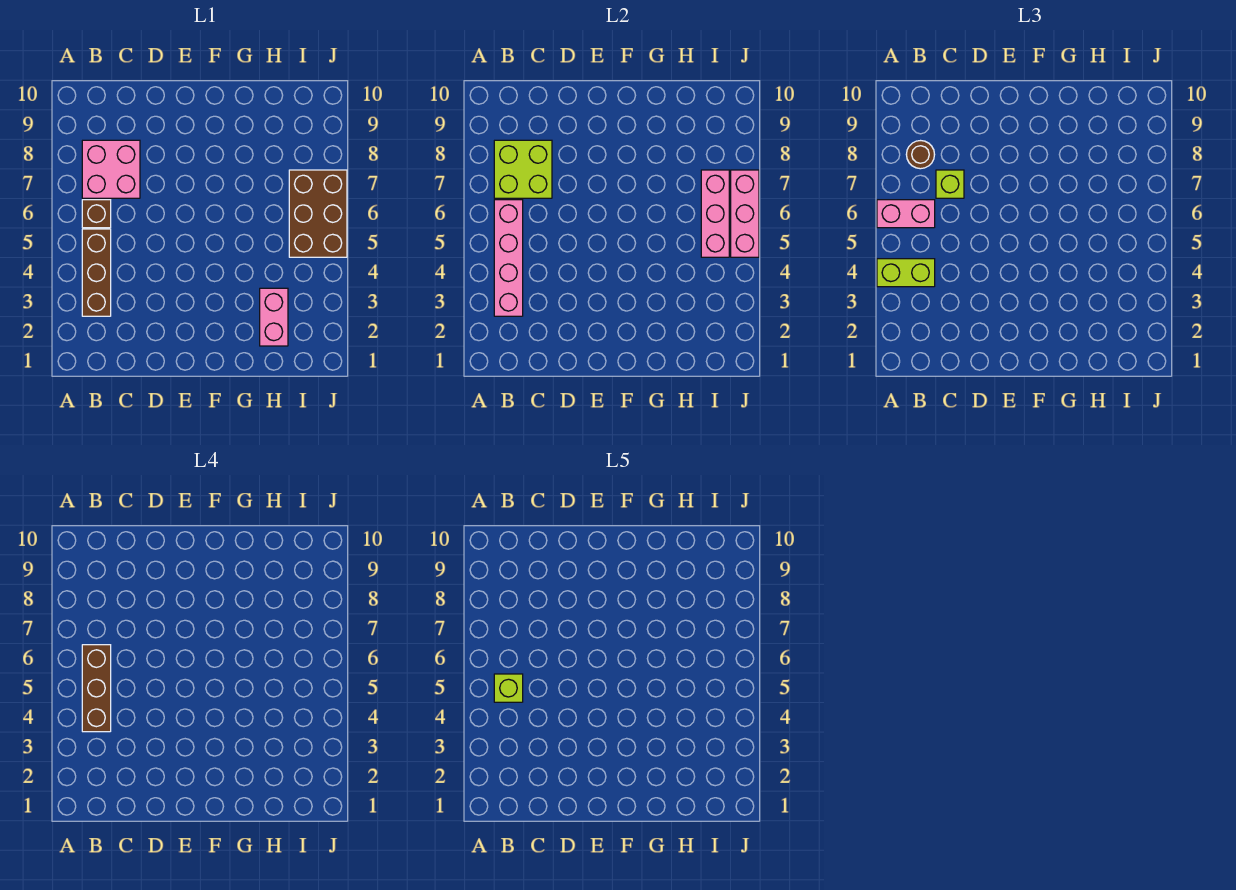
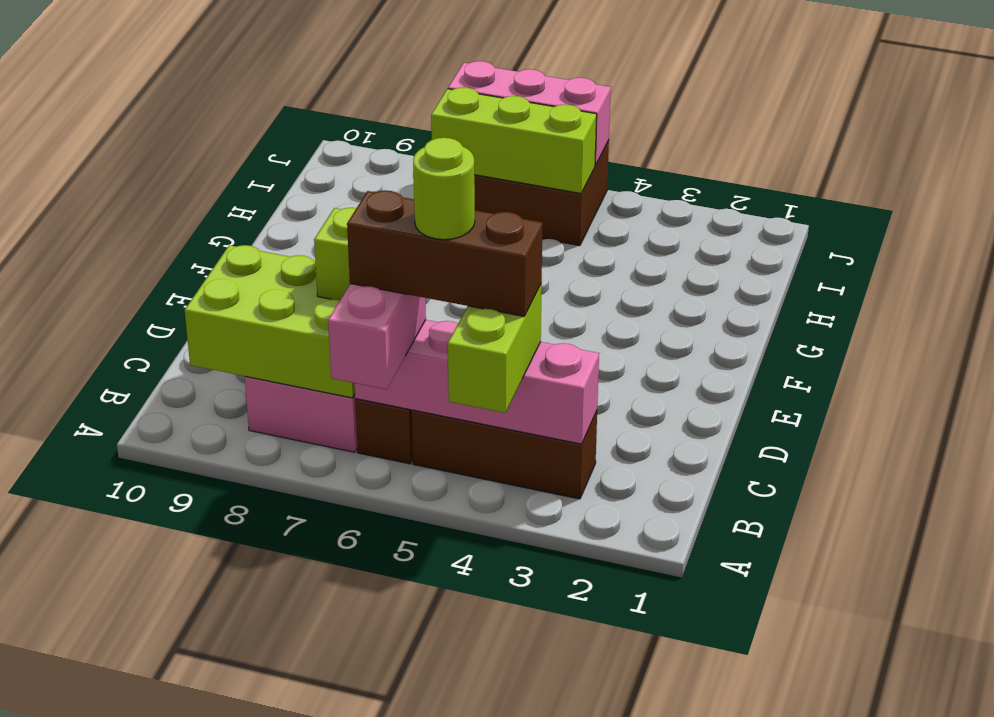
lime brick B5 level 5 -> lime round brick B5 level 5
lime brick B7:C8 level 2 -> lime brick B7:C9 level 2
brown round brick B8 level 3 -> none
pink brick H2:H3 level 1 -> none
pink brick I5:I7 level 2 -> lime brick I5:I7 level 2

